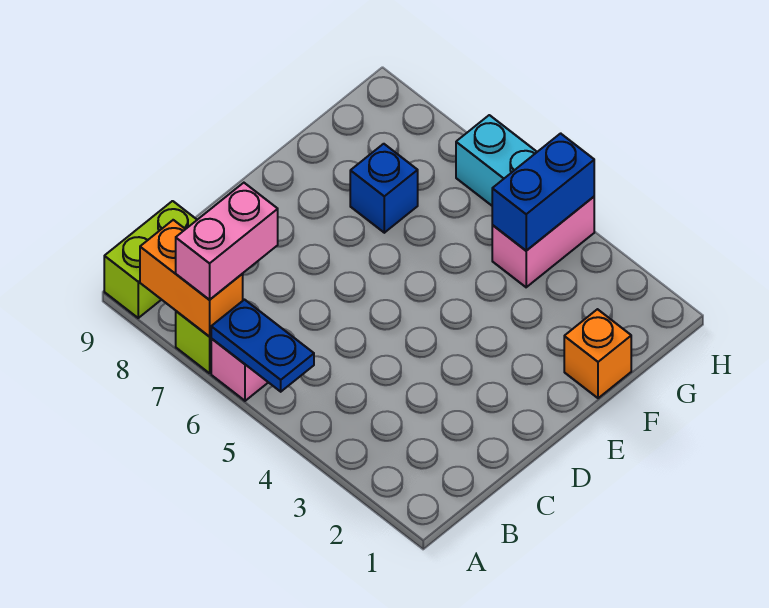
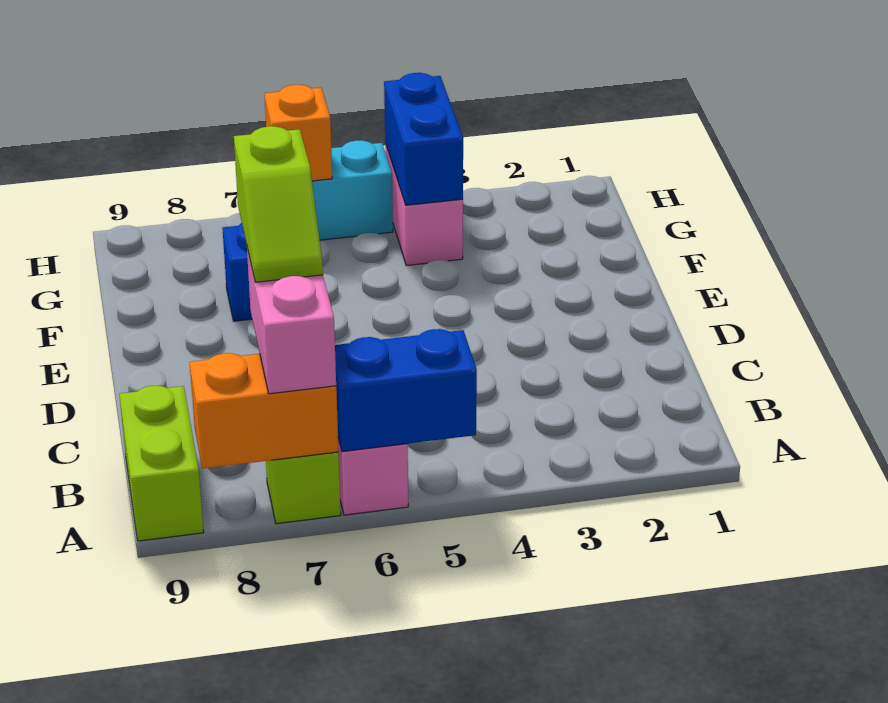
blue plate A5:A6 level 2 -> blue brick A5:A6 level 2
none -> lime slope B7:C7 level 4 top C
orange brick F1 level 1 -> orange brick H6 level 2

